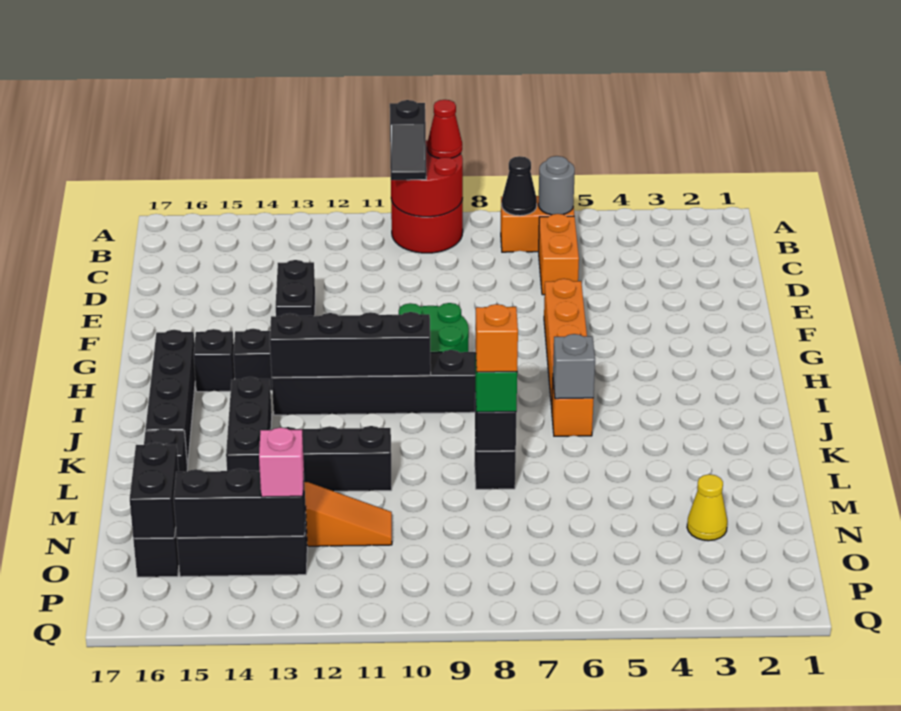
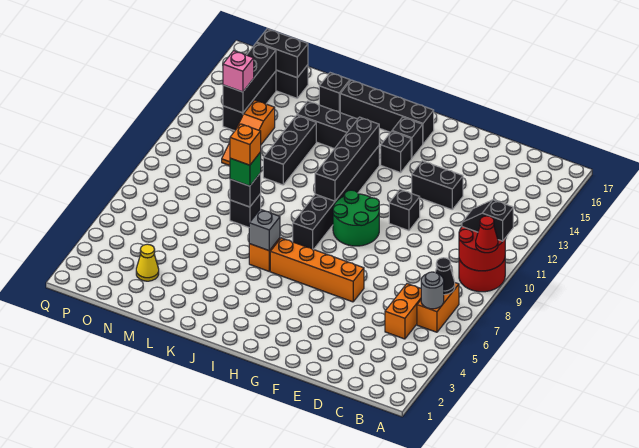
orange brick C6:D6 level 1 -> orange brick C5:C6 level 1
none -> black brick F11 level 1

